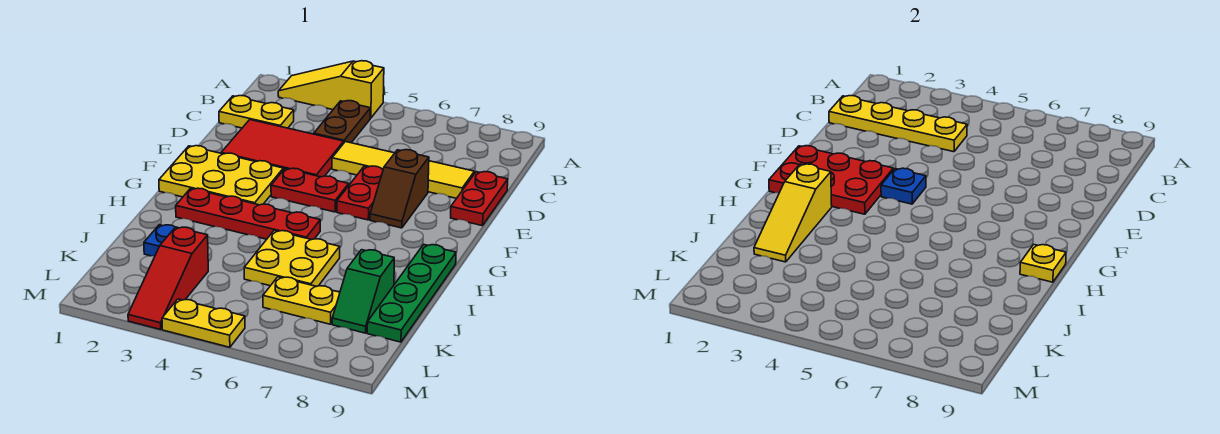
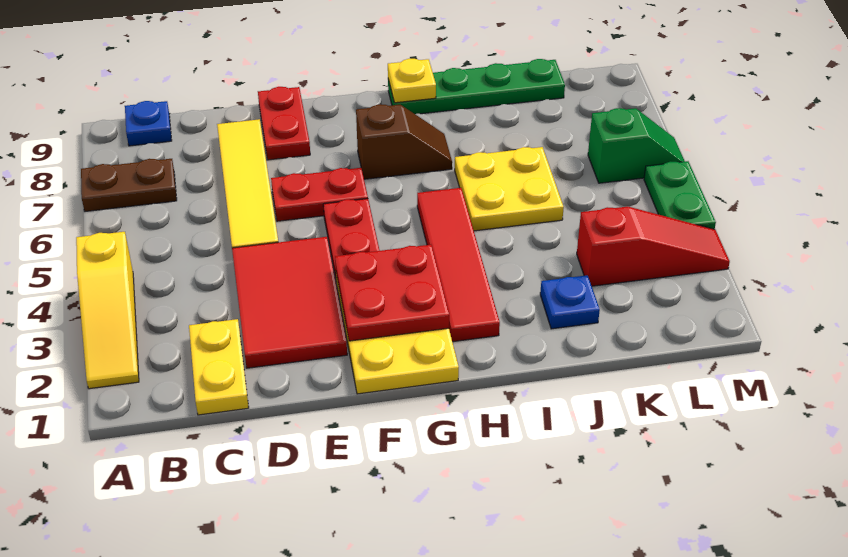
brown plate B4:C4 level 1 -> brown plate A7:B7 level 1
yellow plate C1:C4 level 2 -> none
red plate D9:E9 level 1 -> red plate E8:E9 level 1
brown slope E7:F7 level 1 top E -> brown slope G7:H7 level 1 top G
red plate F1:G3 level 2 -> red plate F2:G3 level 2
blue plate F4 level 2 -> blue plate B9 level 1
red plate H2:H5 level 1 -> red tile H2:H5 level 1
yellow slope H2:J2 level 2 top H -> none
green slope J8:K8 level 1 top J -> green slope L6:M6 level 1 top L
yellow plate K6:K7 level 1 -> none
yellow plate M4:M5 level 1 -> green plate M4:M5 level 1

